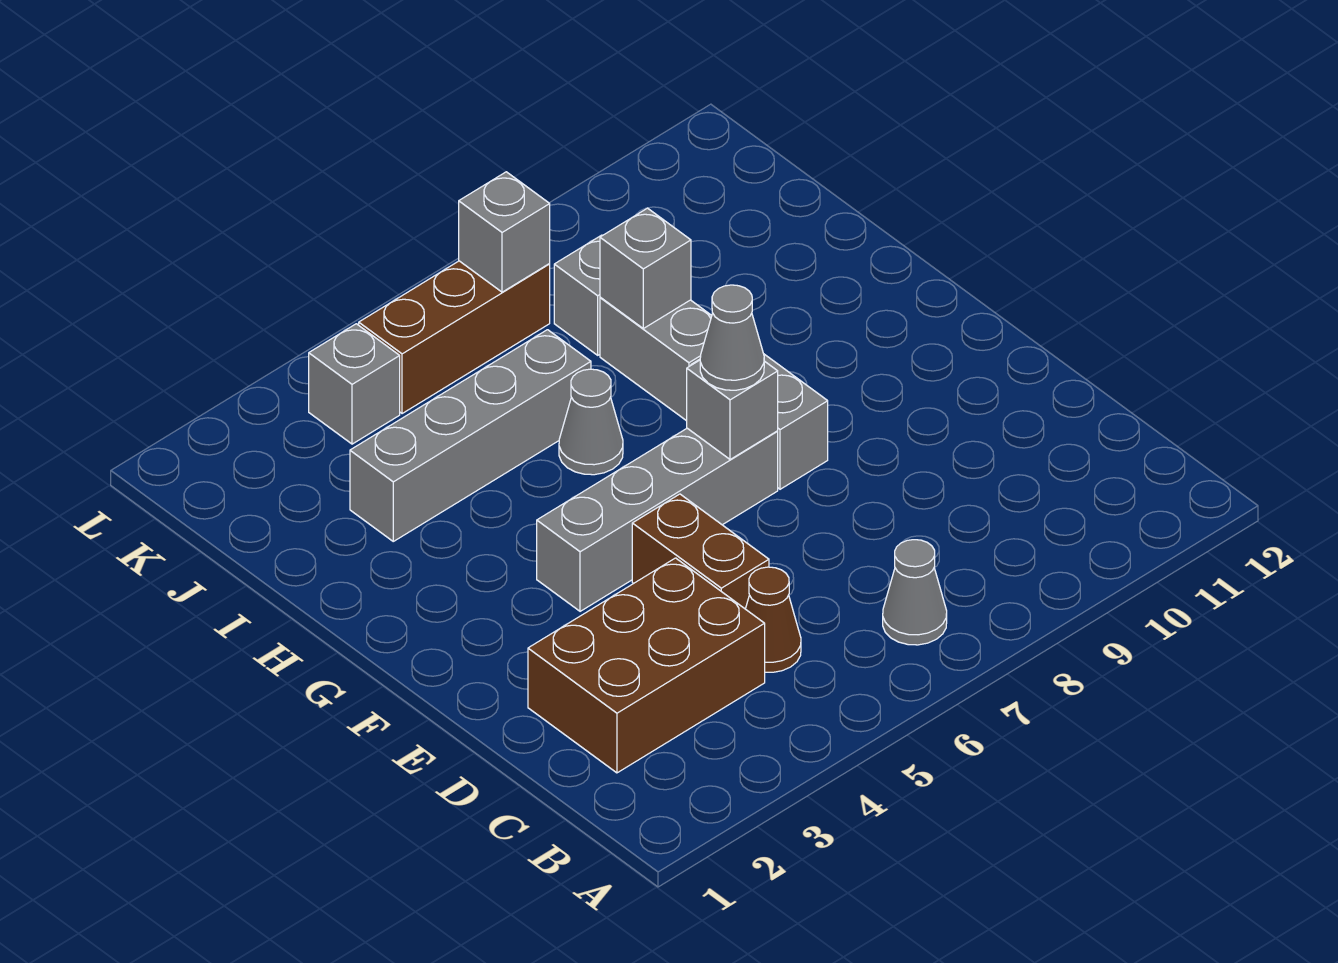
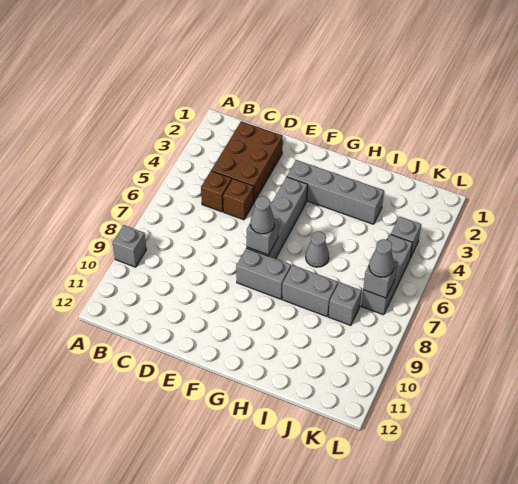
grey cone B7 level 1 -> grey cone K7 level 3
brown cone C5 level 1 -> brown brick C5 level 1
brown brick D5:E5 level 1 -> brown brick D5 level 1
grey brick I3:I6 level 1 -> grey brick F3:I3 level 1
grey brick I8 level 2 -> grey brick A9 level 1
brown brick K5:K7 level 1 -> grey brick K5:K7 level 1

